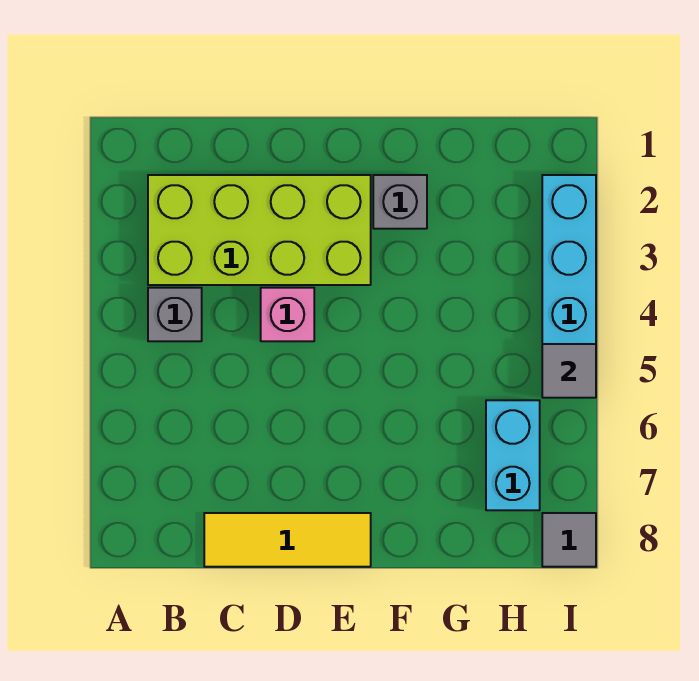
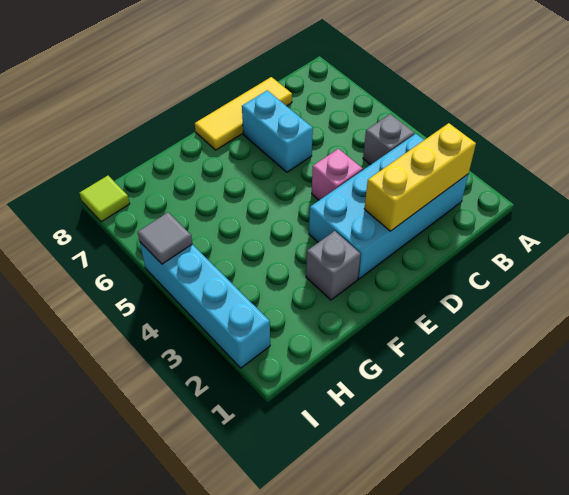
lime brick B2:E3 level 1 -> cyan brick B2:E3 level 1
none -> yellow brick B2:D2 level 2
cyan brick H6:H7 level 1 -> cyan brick D6:D7 level 1
grey tile I8 level 1 -> lime tile I8 level 1

